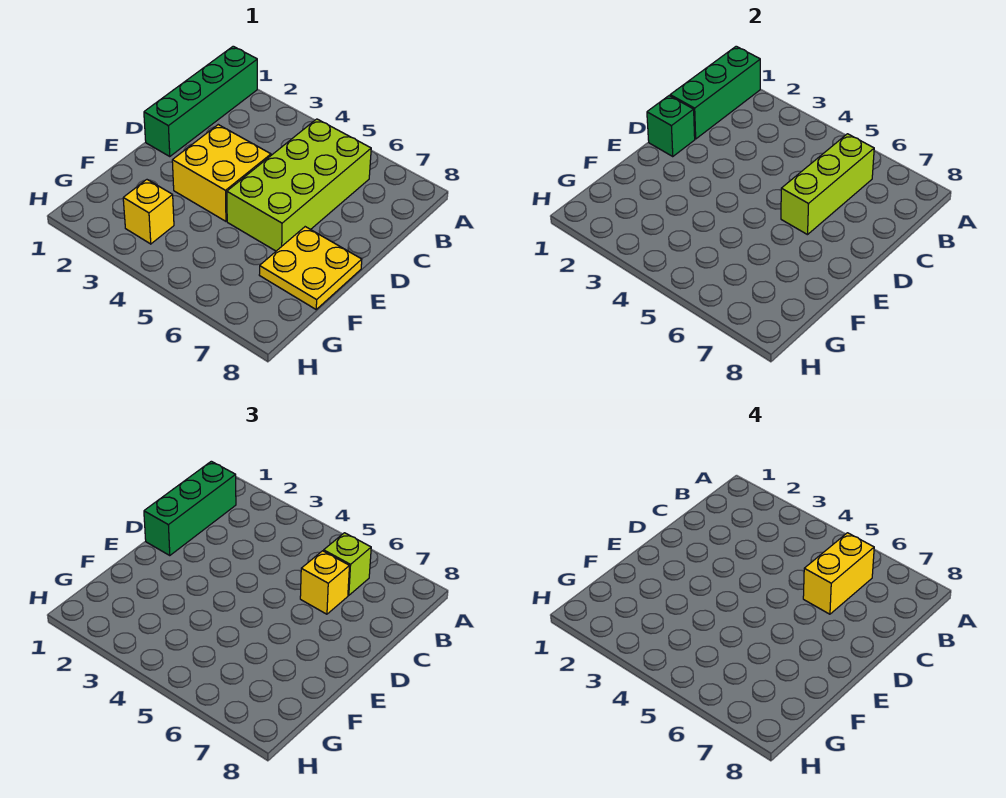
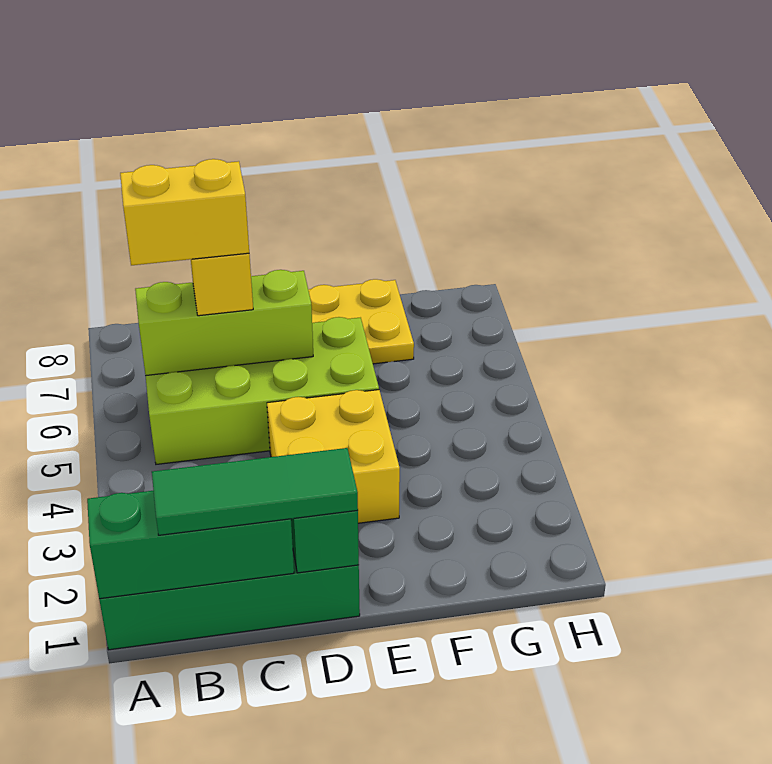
green brick B1:D1 level 3 -> green tile B1:D1 level 3
lime brick B6 level 3 -> none
yellow brick G3 level 1 -> none

